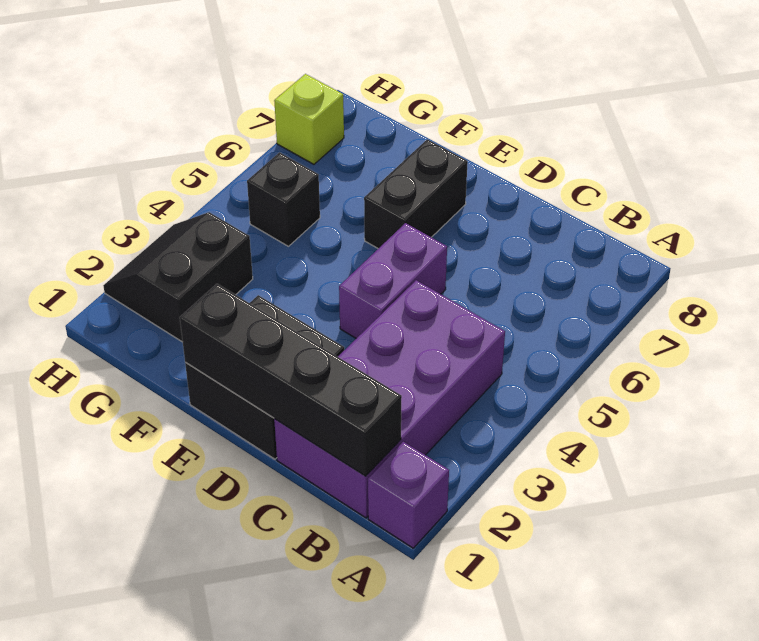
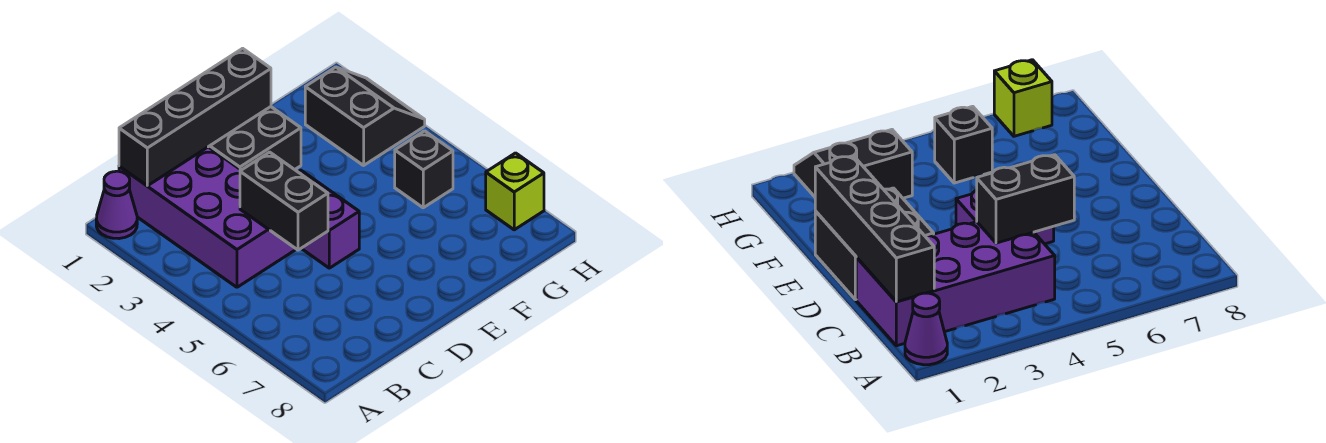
purple brick A1 level 1 -> purple cone A1 level 1
black brick E6:E7 level 1 -> black brick C4:C5 level 2

